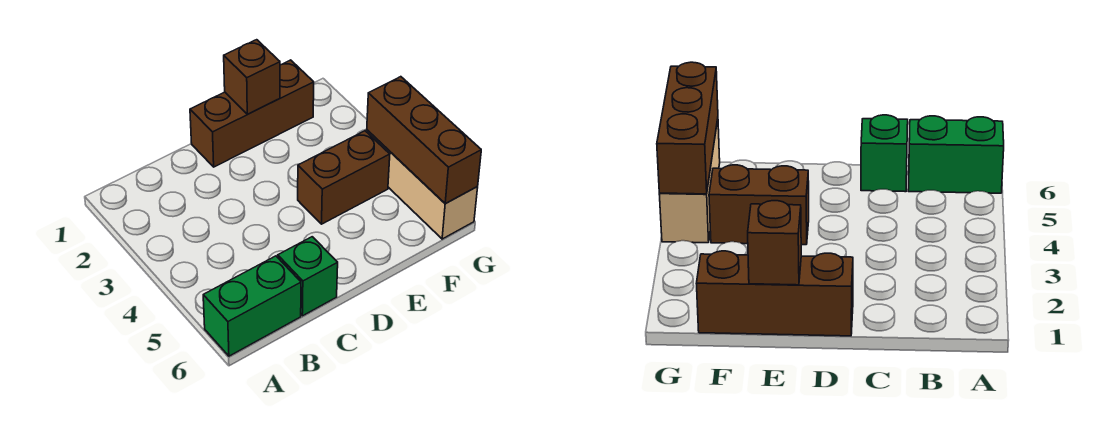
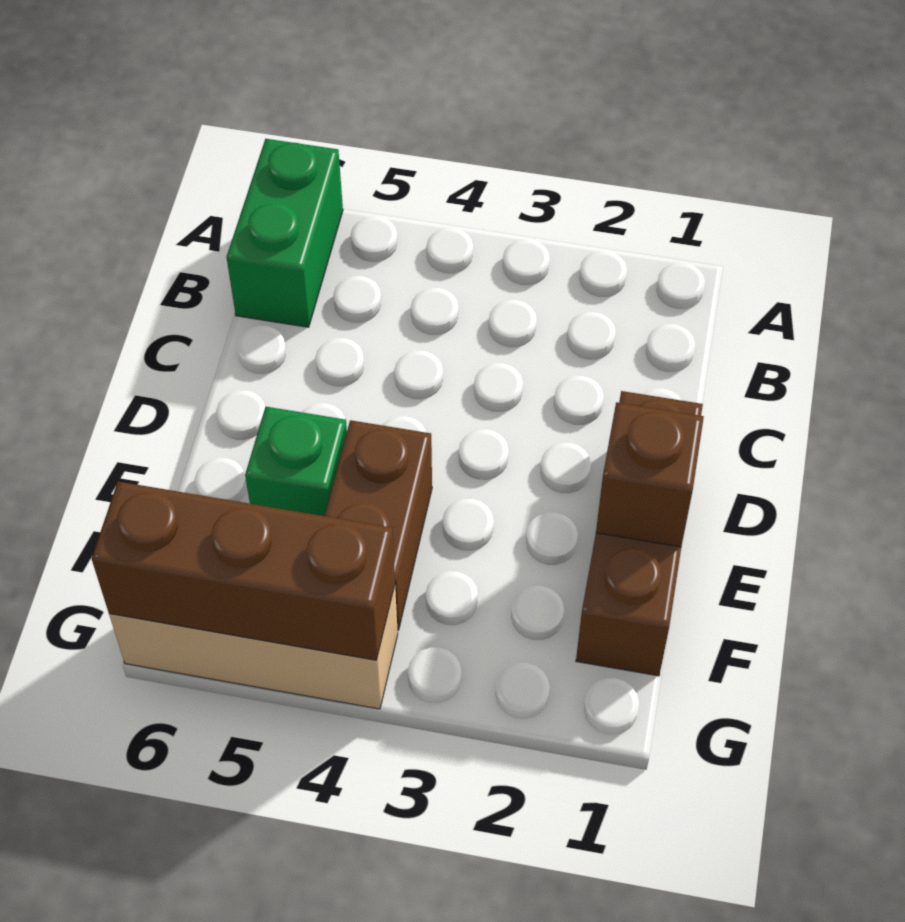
green brick C6 level 1 -> green brick E5 level 1

